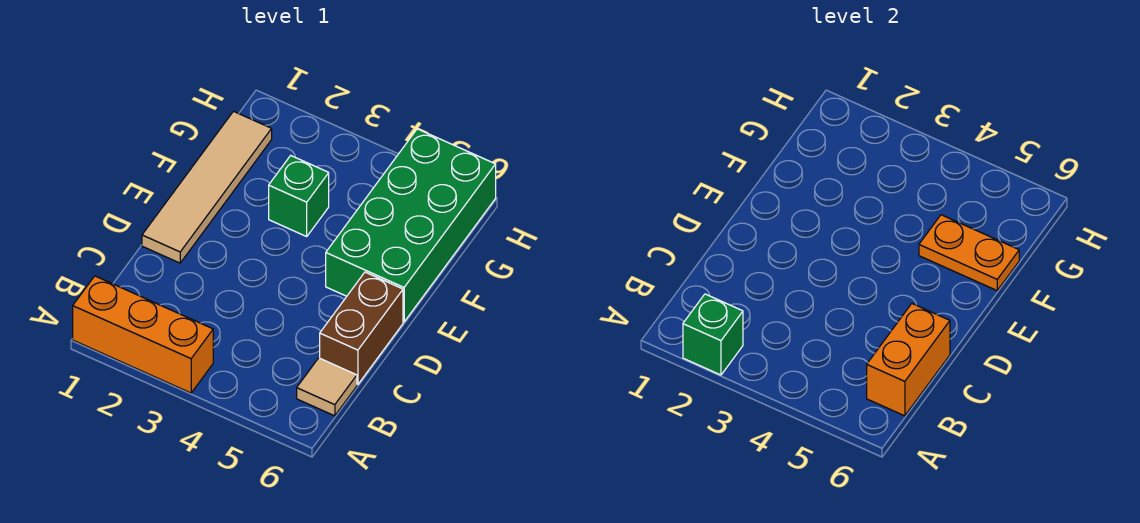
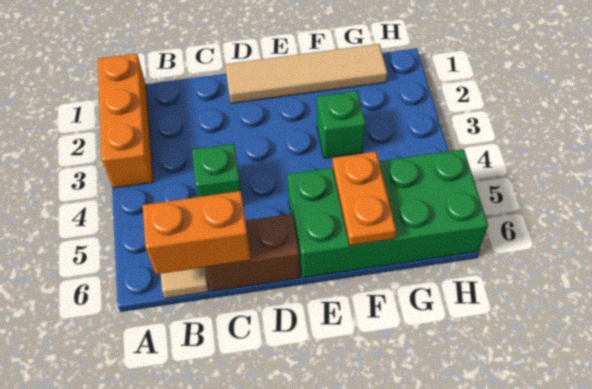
green brick A2 level 2 -> green brick C4 level 1

